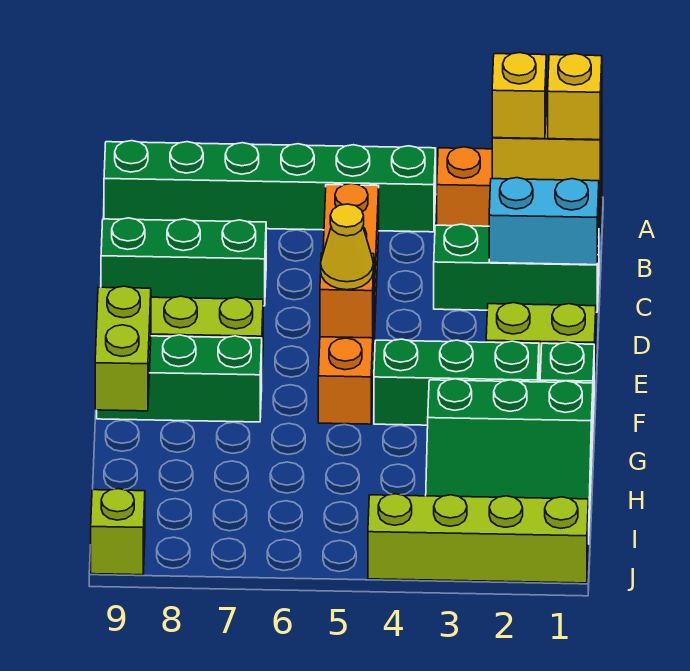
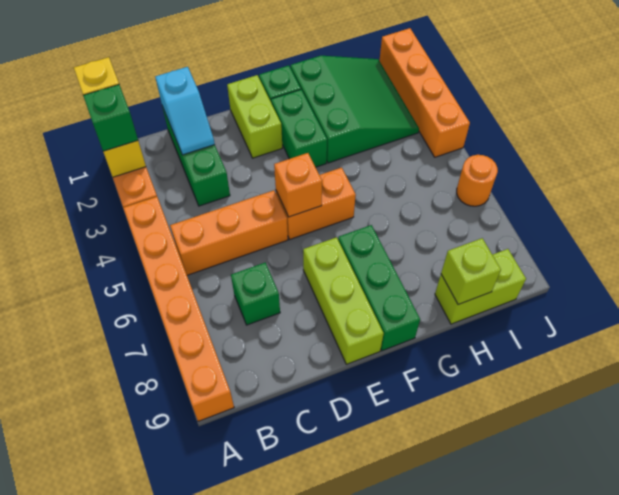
yellow brick A2 level 3 -> green brick A2 level 3
green brick A4:A9 level 1 -> orange brick A4:A9 level 1
cyan brick C1:C2 level 2 -> cyan slope C1:C2 level 2 top 1
green brick C7:C9 level 1 -> green brick C7 level 1
yellow cone E5 level 3 -> none
green brick F2:F4 level 1 -> green brick F2:F3 level 1
lime brick F9:G9 level 2 -> lime brick H9:I9 level 1
lime brick J1:J4 level 1 -> orange brick J1:J4 level 1
none -> orange round brick J6 level 1
lime brick J9 level 1 -> lime brick H9 level 2

